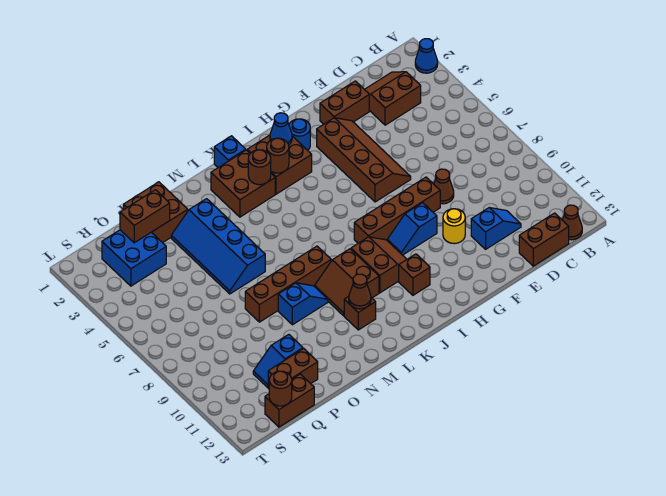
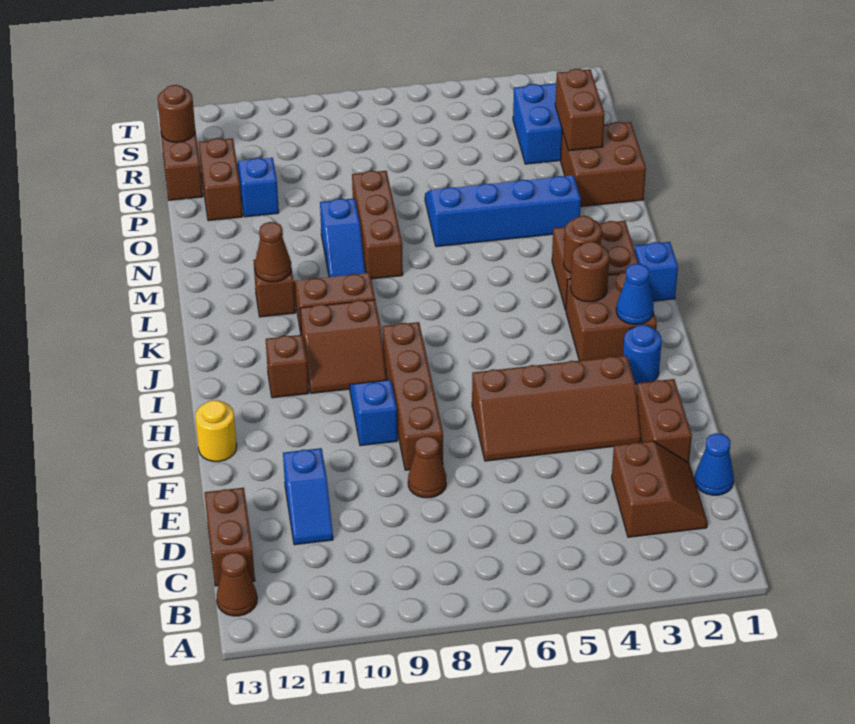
blue cone A2 level 1 -> blue cone D1 level 1
yellow round brick F10 level 1 -> yellow round brick G13 level 1
brown brick L8:O8 level 1 -> brown brick M8:O8 level 1

